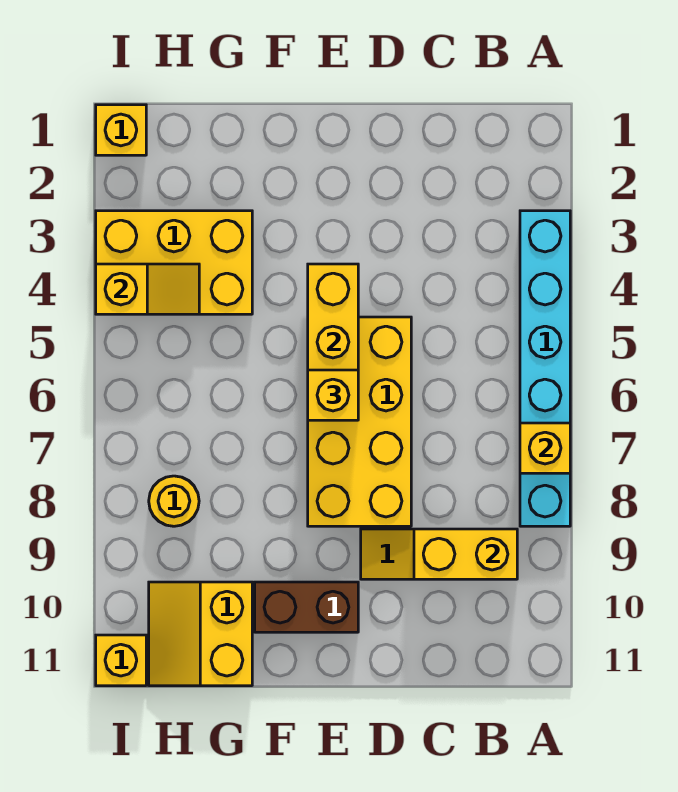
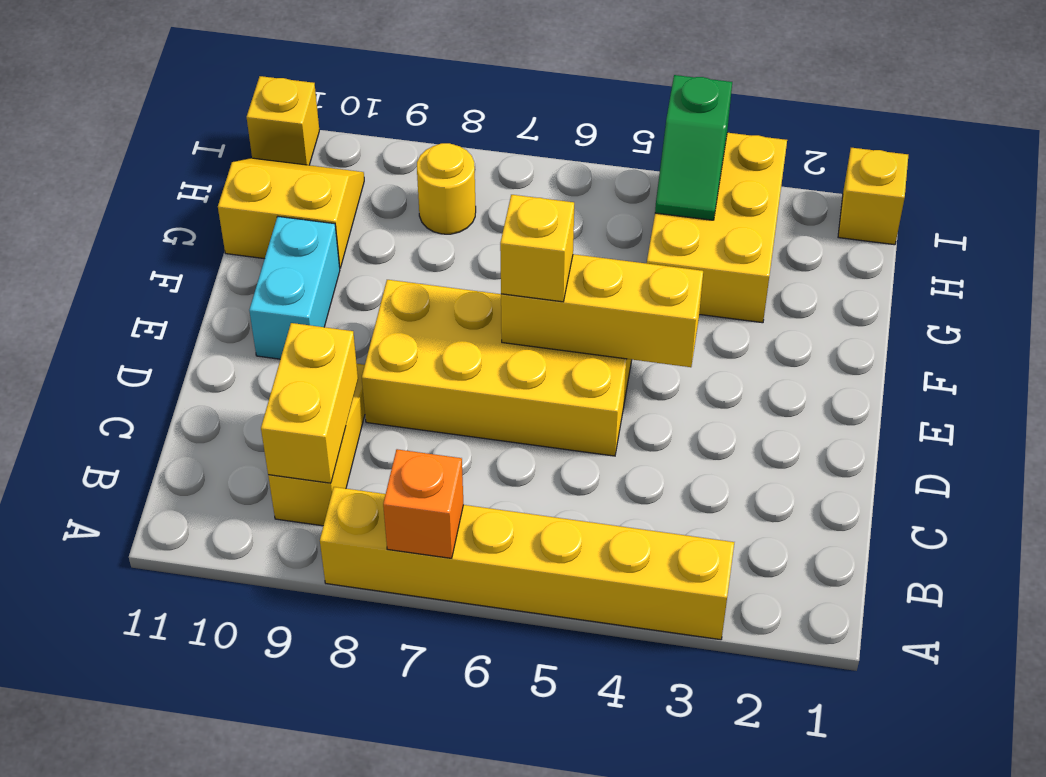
cyan brick A3:A8 level 1 -> yellow brick A3:A8 level 1
yellow brick A7 level 2 -> orange brick A7 level 2
brown brick E10:F10 level 1 -> cyan brick E10:F10 level 1
yellow slope H4:I4 level 2 top I -> green slope H4:I4 level 2 top I

